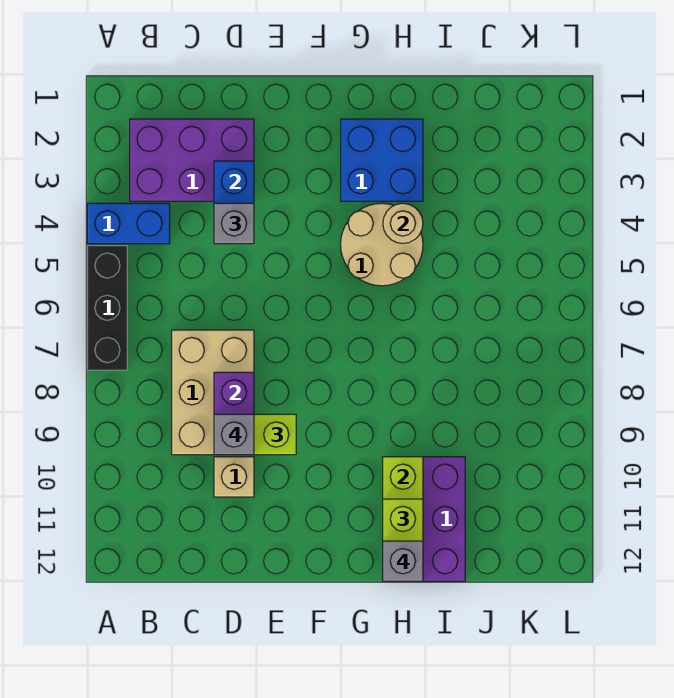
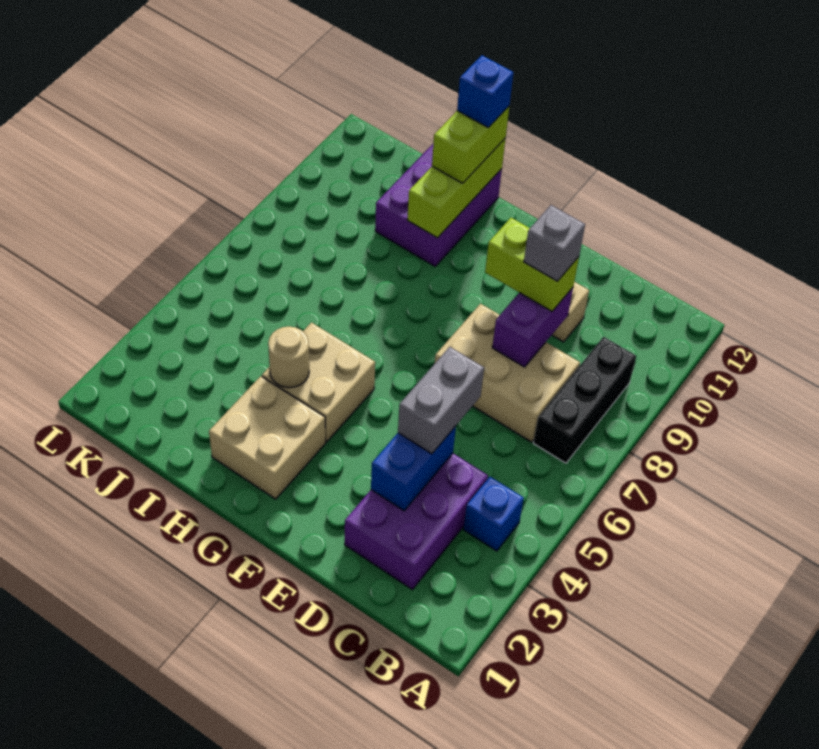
blue brick A4:B4 level 1 -> blue brick B4 level 1
black brick A5:A7 level 1 -> black brick B7:B9 level 1
purple brick B2:D3 level 1 -> purple brick C2:D4 level 1
tan brick C7:D9 level 1 -> tan brick C7:E8 level 1
grey brick D4 level 3 -> grey brick D4:D5 level 3
blue brick G2:H3 level 1 -> tan brick G2:H3 level 1
tan round brick G4:H5 level 1 -> tan brick G4:H5 level 1
grey brick H12 level 4 -> blue brick H12 level 4

